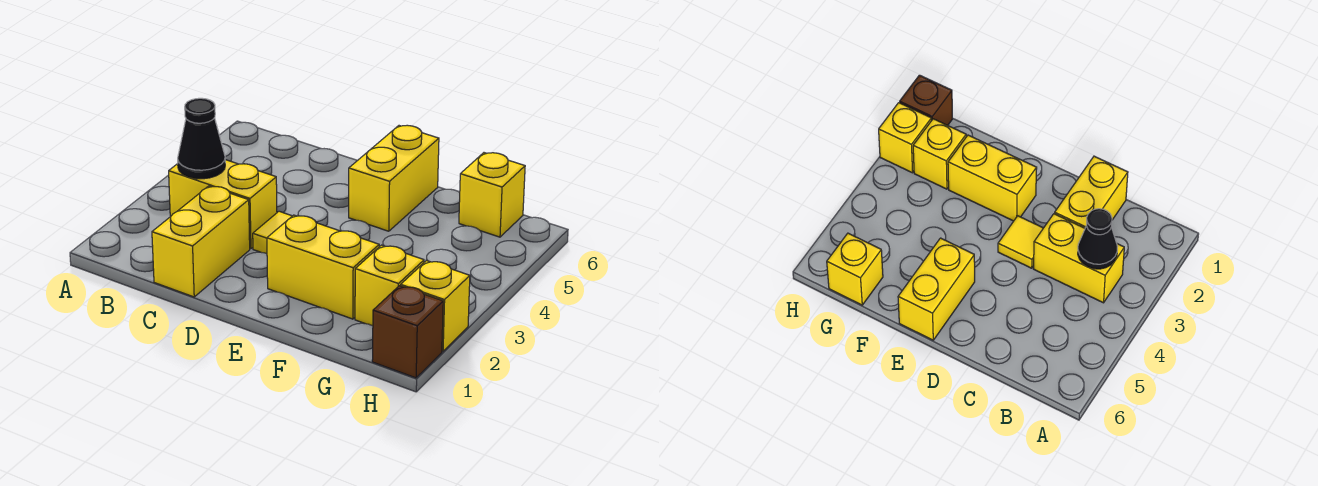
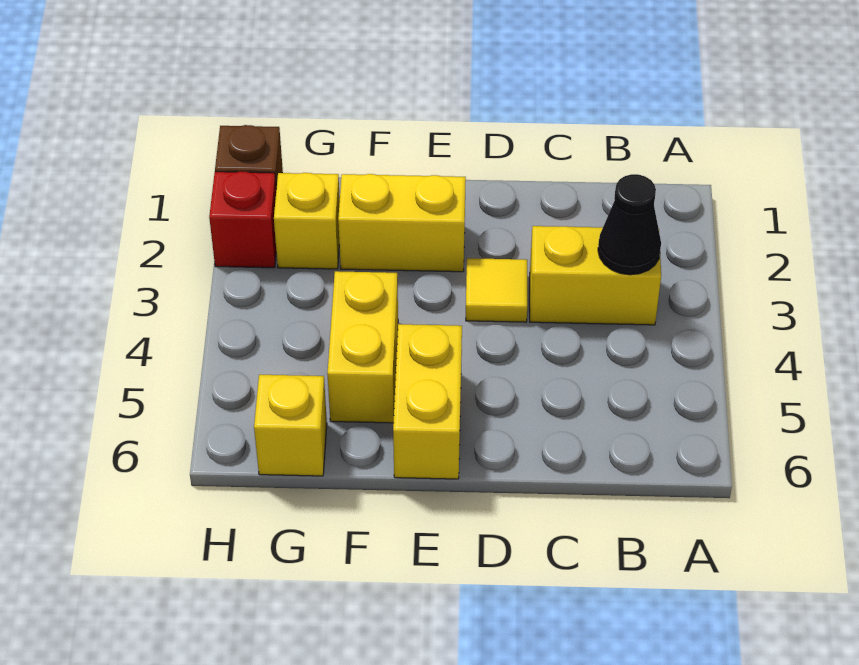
yellow brick C1:C2 level 1 -> yellow brick F4:F5 level 1
yellow brick H2 level 1 -> red brick H2 level 1

